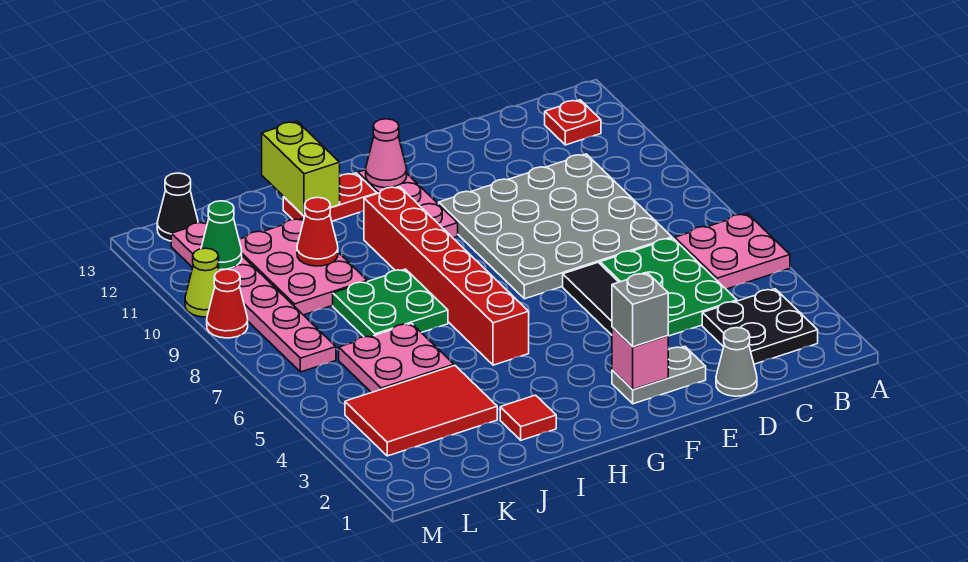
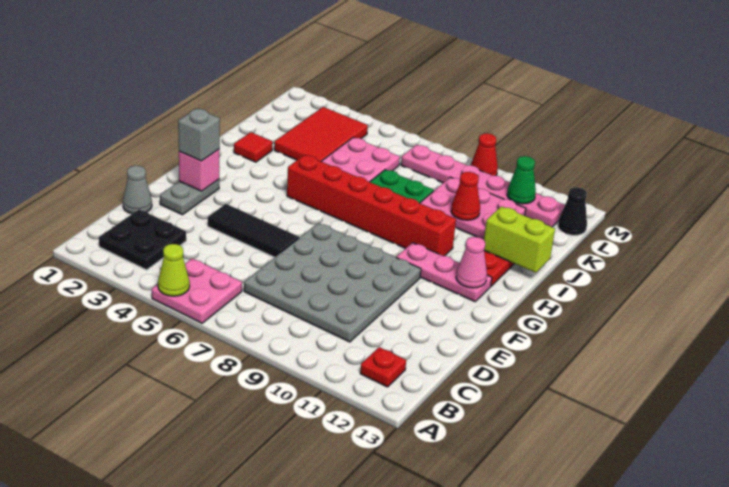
green plate C4:D6 level 1 -> none
lime cone M10 level 1 -> lime cone A5 level 2

